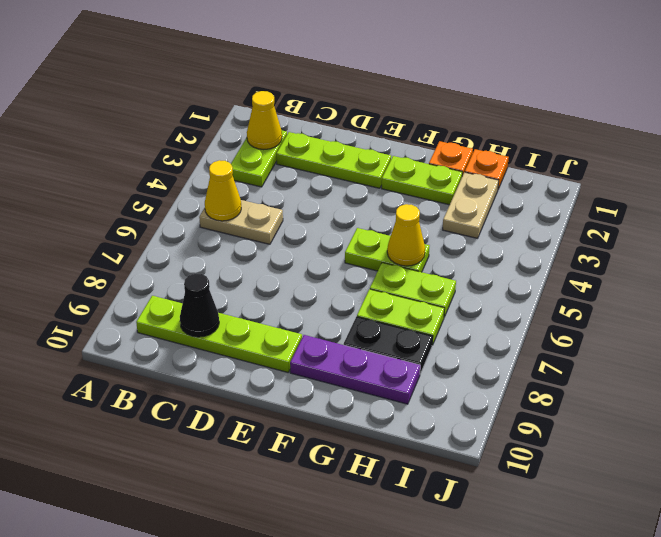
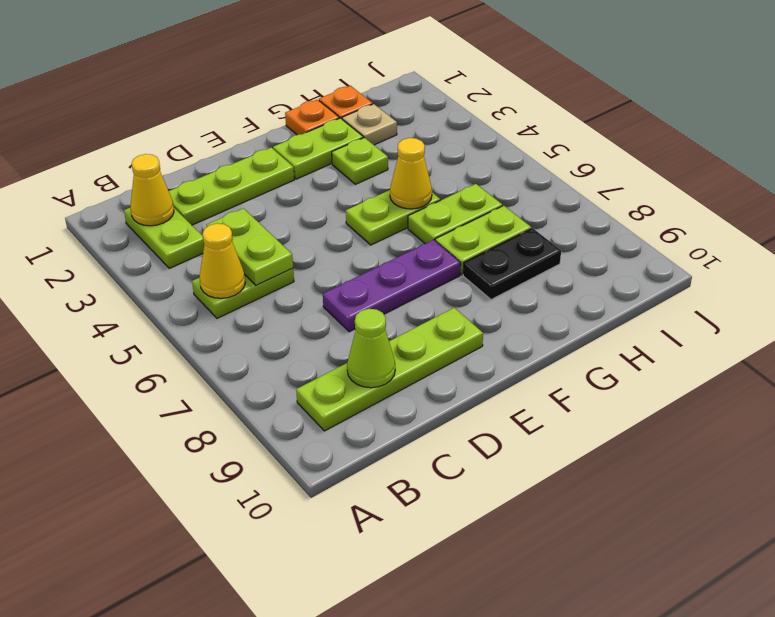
tan plate B5:C5 level 1 -> lime plate B5:C5 level 1
none -> lime plate C4:C5 level 2
black cone C9 level 2 -> lime cone C9 level 2
purple plate F9:H9 level 1 -> purple plate D7:F7 level 1
none -> lime plate G3 level 1
tan plate H2:H3 level 1 -> tan plate H2 level 1

